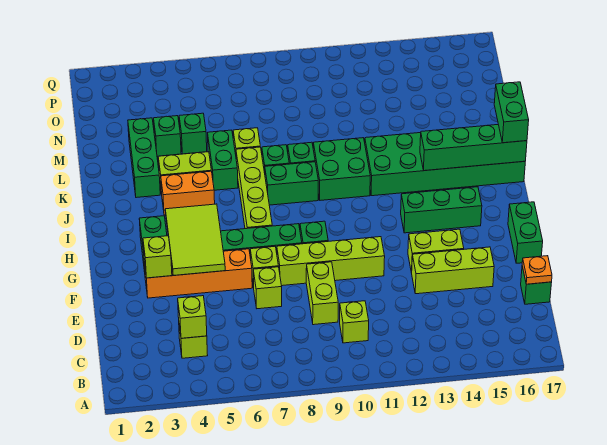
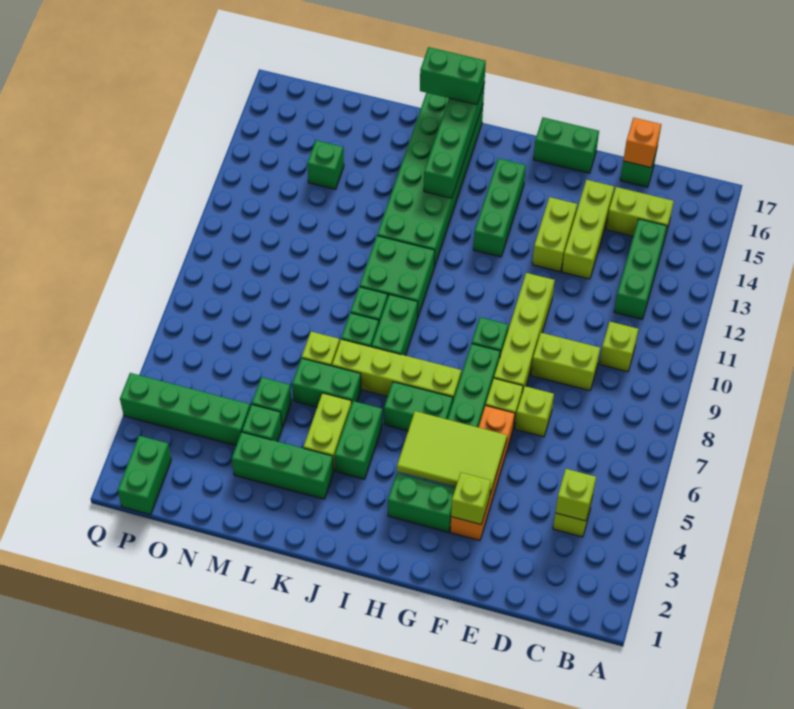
none -> green brick C12:C14 level 1
none -> lime brick C15:D15 level 1
orange plate D17 level 2 -> orange brick D17 level 2
none -> green brick H6:I6 level 1
orange brick J4:J5 level 1 -> green brick J4:J5 level 1
none -> green brick N4:Q4 level 1
none -> green brick N14 level 1
none -> green brick P1:P2 level 1

